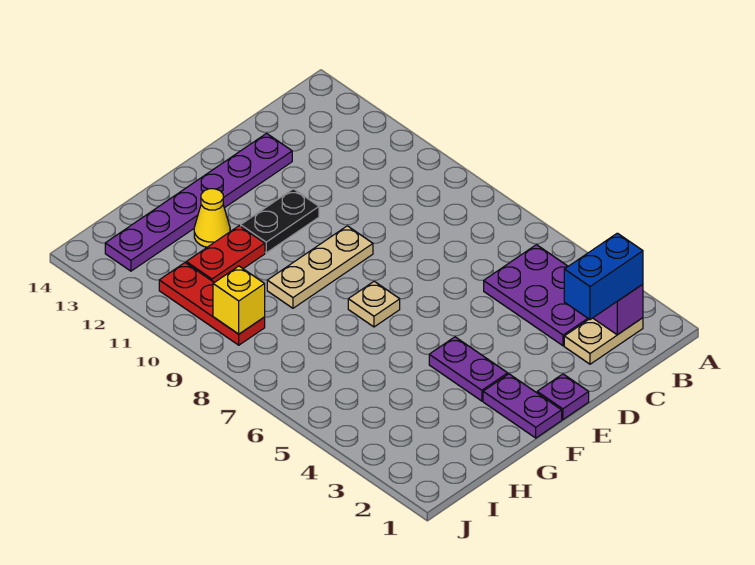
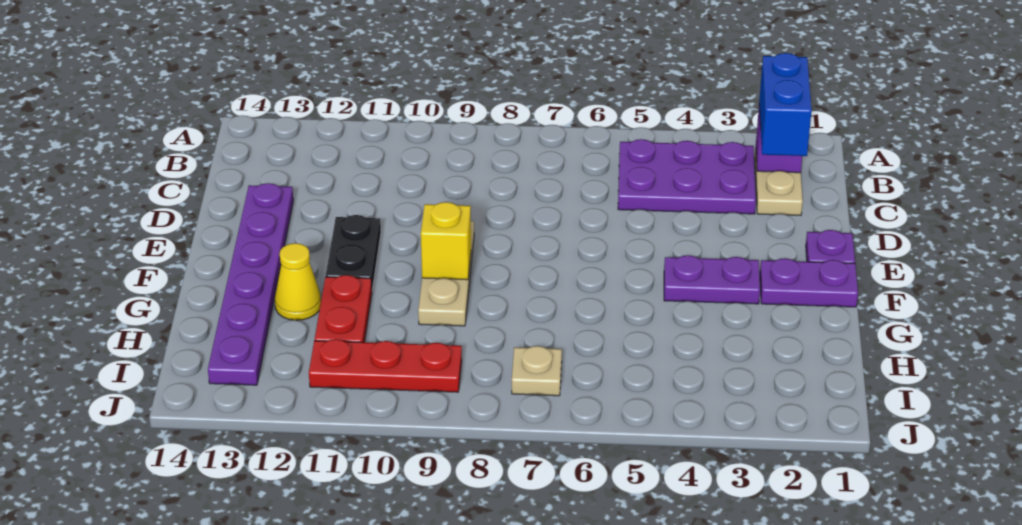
tan plate F7 level 1 -> tan plate I7 level 1
yellow brick I9 level 2 -> yellow brick F9 level 2

